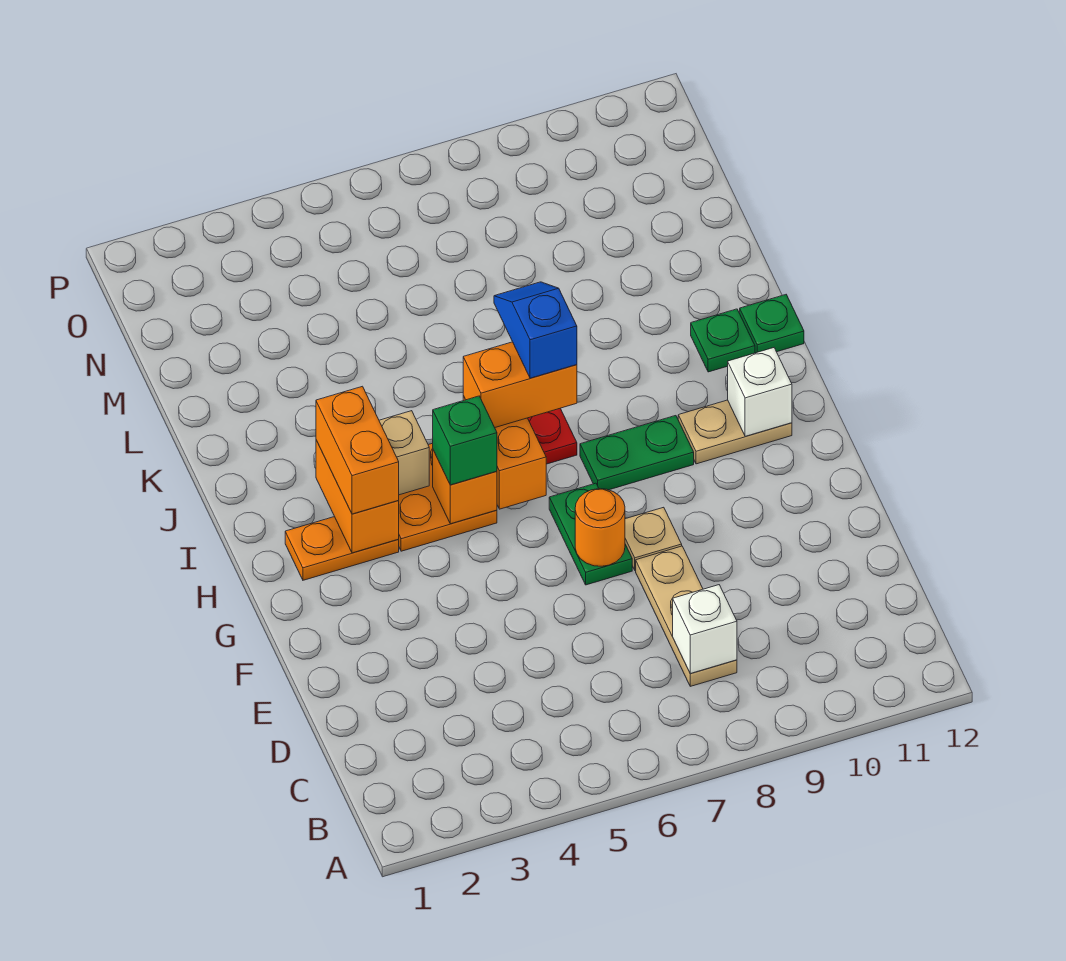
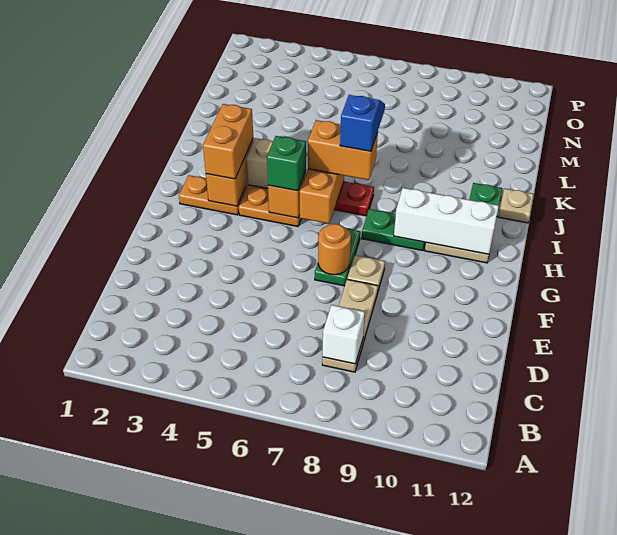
white brick H11 level 2 -> white brick H9:H11 level 2
green plate J12 level 1 -> tan plate J12 level 1

